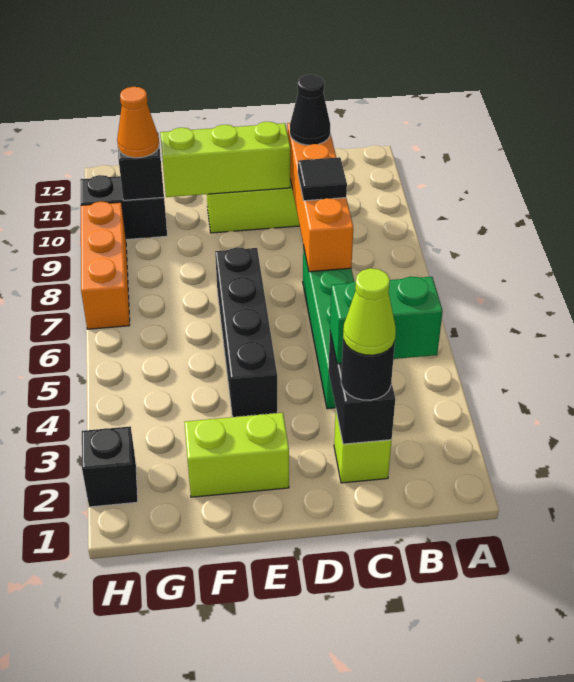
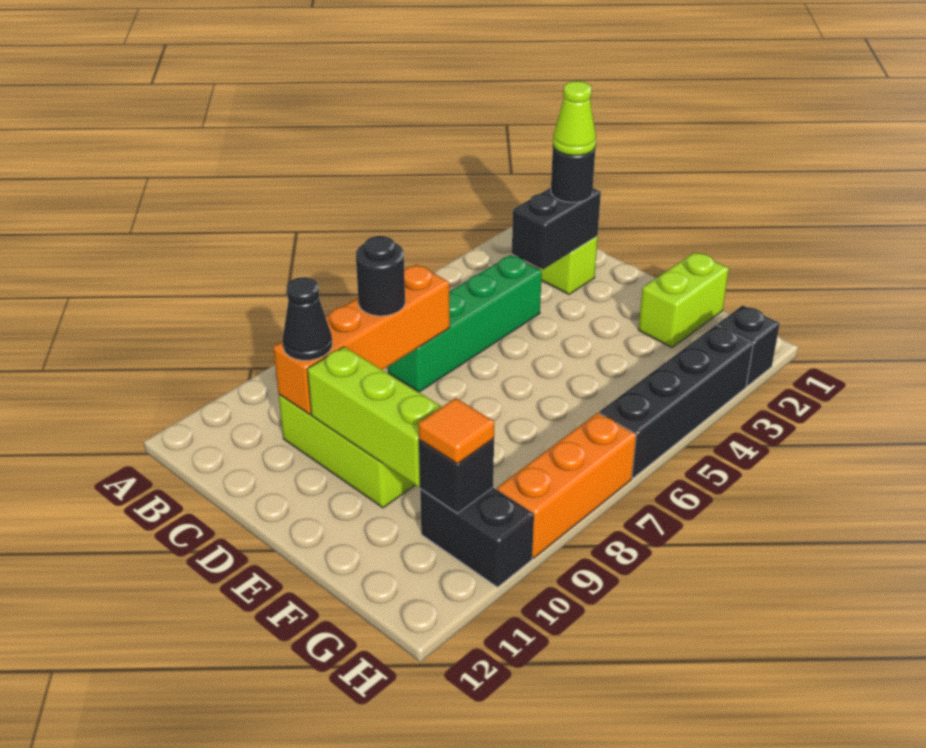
green brick B3:C3 level 3 -> none
black tile C8 level 3 -> black round brick C8 level 3
lime brick E2:F2 level 1 -> lime brick F1:F2 level 1
black brick E4:E7 level 1 -> black brick H3:H6 level 1
orange cone G10 level 3 -> orange tile G10 level 3

